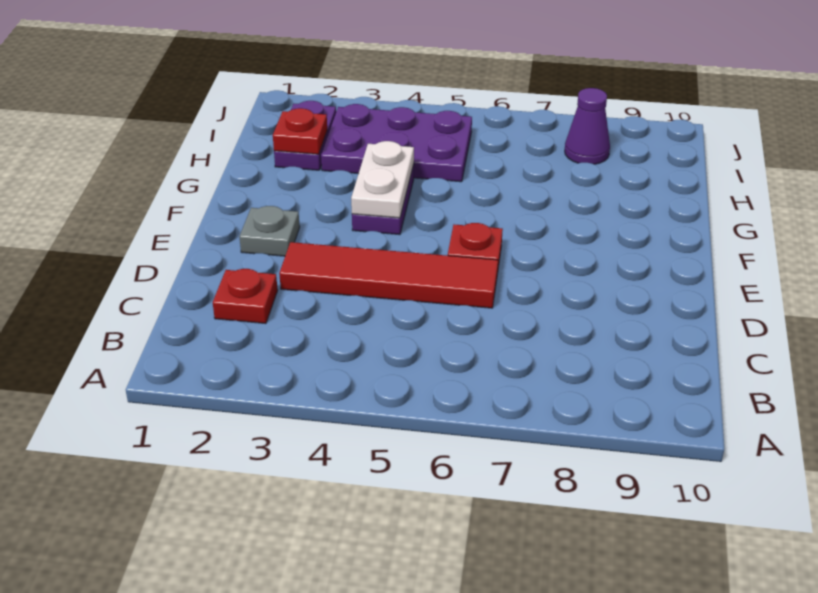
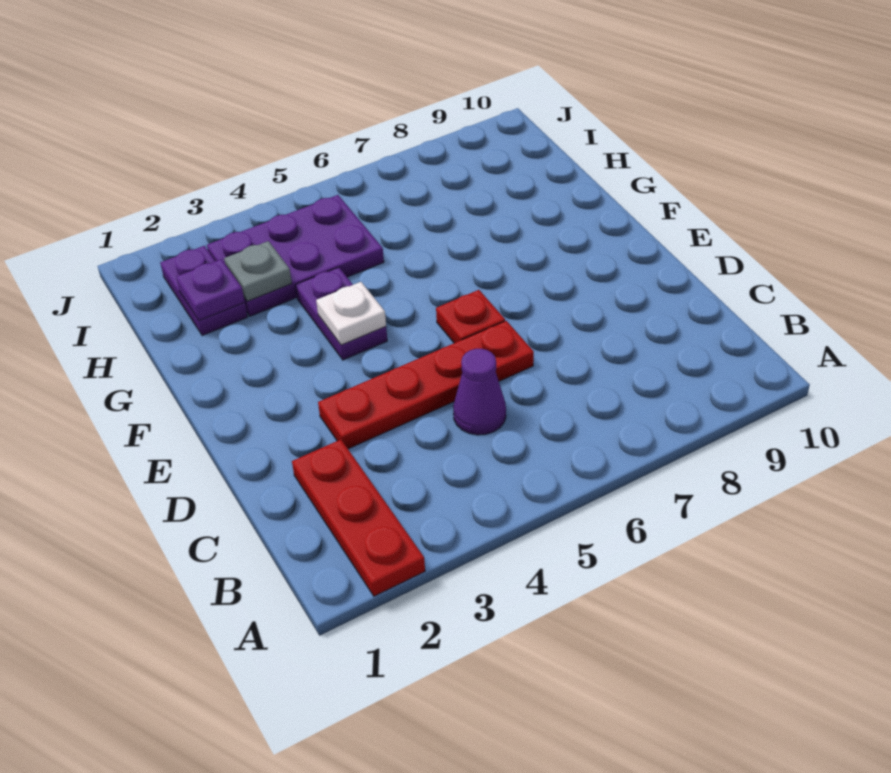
red plate C2 level 1 -> red plate A2:C2 level 1
red tile D3:D6 level 1 -> red plate D3:D6 level 1
grey plate E2 level 1 -> grey plate H3 level 2
white plate F4:G4 level 2 -> white plate F4 level 2
red plate H2 level 2 -> purple plate H2 level 2
purple cone I8 level 1 -> purple cone C5 level 1

